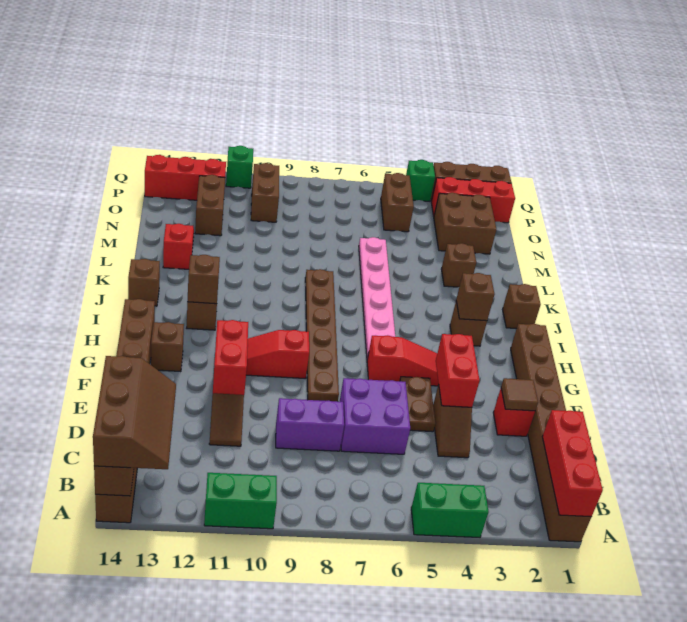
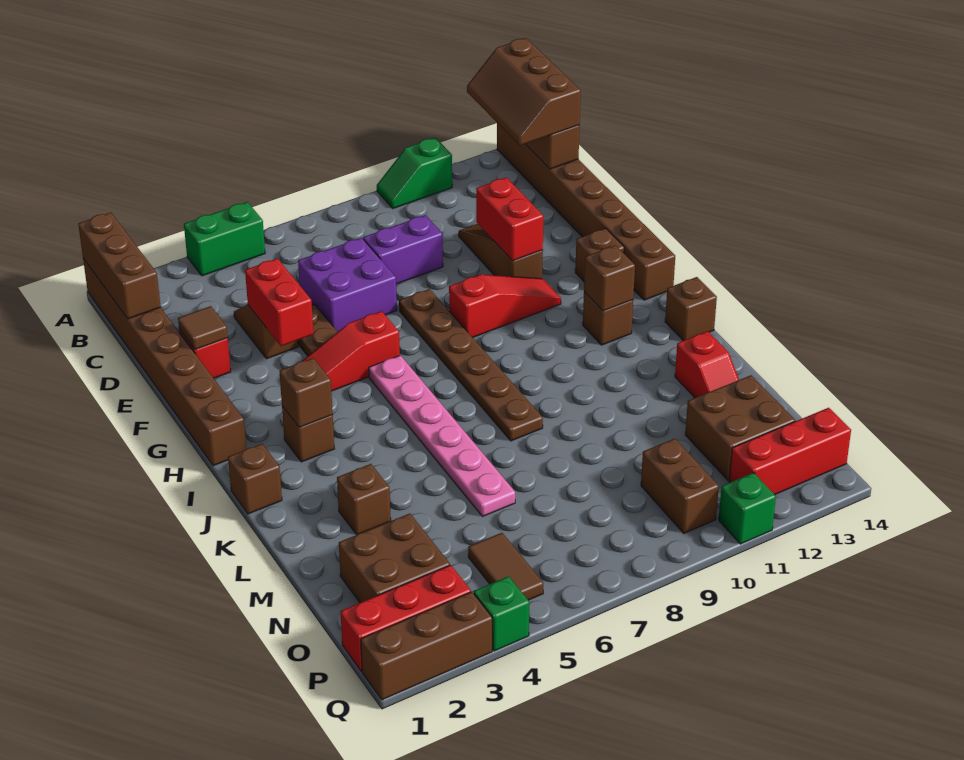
red brick A1:C1 level 2 -> brown brick A1:C1 level 2
green brick A10:A11 level 1 -> green slope A10:A11 level 1 top 11
brown brick N12:O12 level 1 -> brown brick N12:O13 level 1
brown brick O5:P5 level 1 -> brown tile O5:P5 level 1

